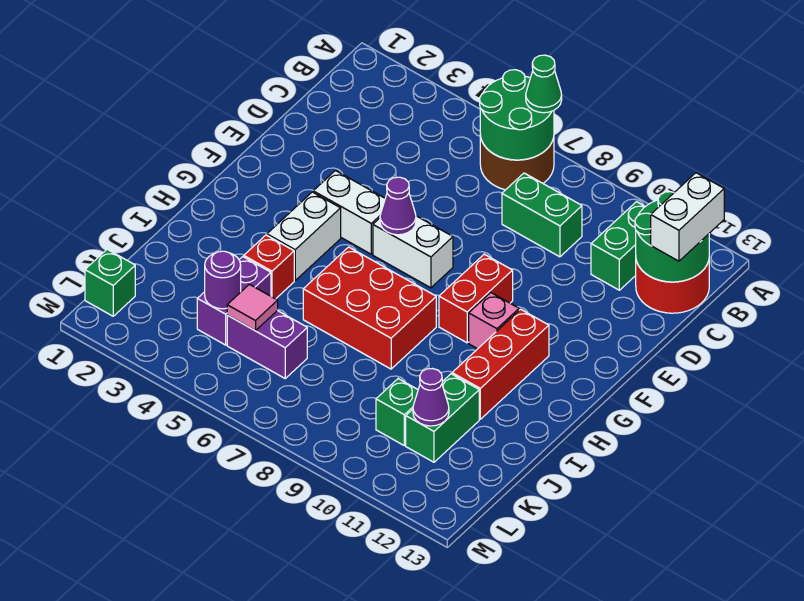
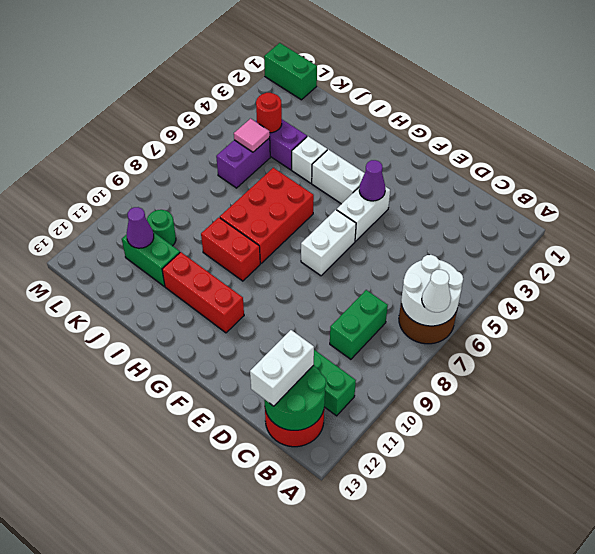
green round brick A6:B7 level 2 -> white round brick A6:B7 level 2
green cone A7 level 3 -> white cone A7 level 3
white brick B13:C13 level 3 -> white brick C12:C13 level 3
purple cone F6 level 2 -> purple cone F4 level 2
red brick F9:G9 level 1 -> red brick H9:I9 level 1
pink brick G10 level 1 -> none
red brick I4 level 1 -> white brick I4 level 1
purple round brick K4 level 2 -> red round brick K4 level 2
green brick K10 level 1 -> green round brick K10 level 1
green brick L1 level 1 -> green brick L1:M1 level 1

